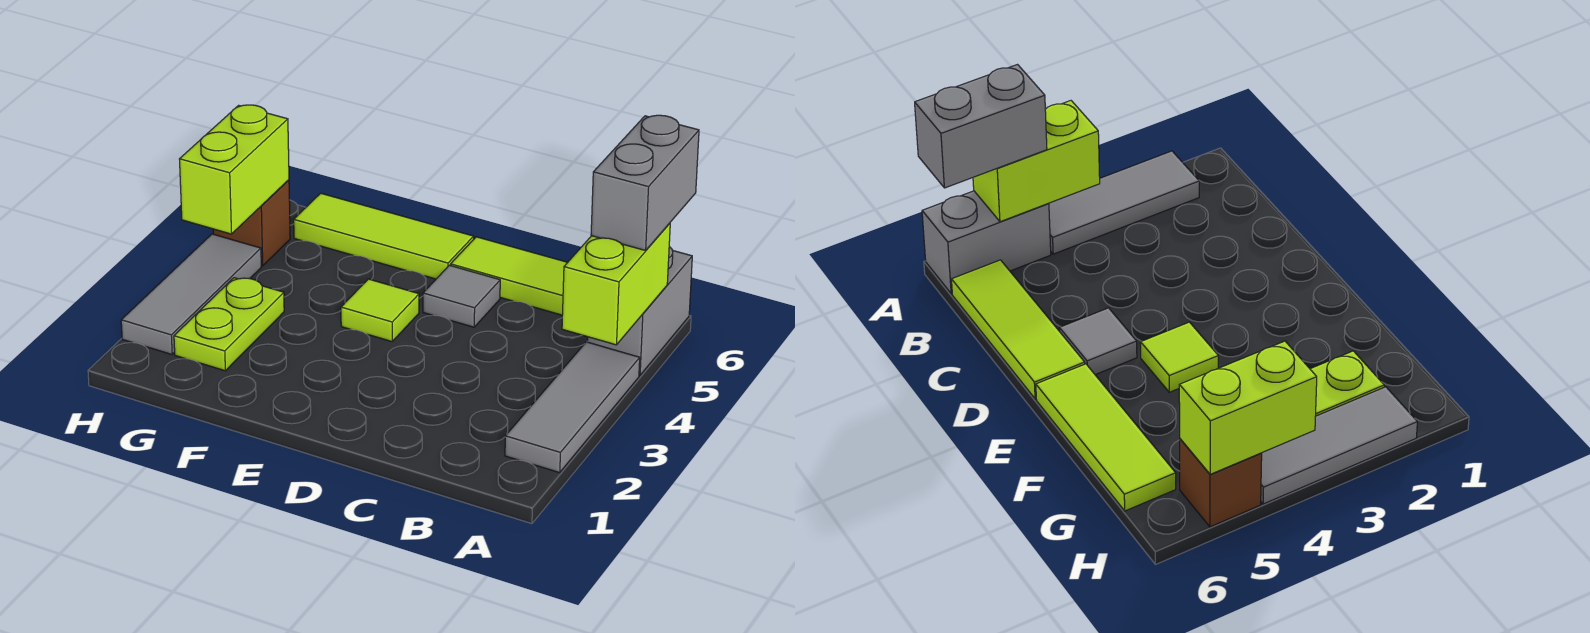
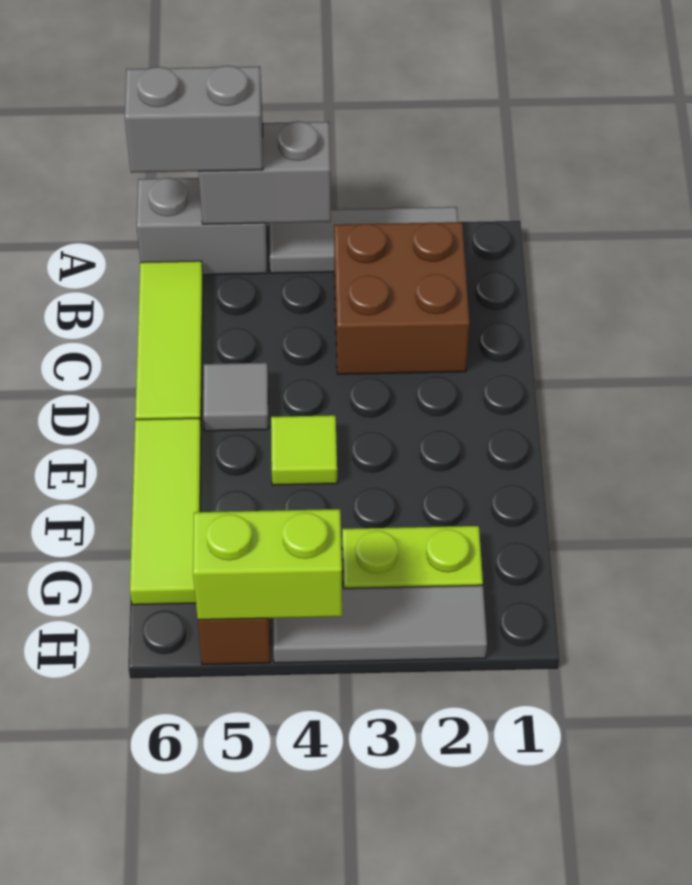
lime brick A4:A5 level 2 -> grey brick A4:A5 level 2
none -> brown brick B2:C3 level 1

